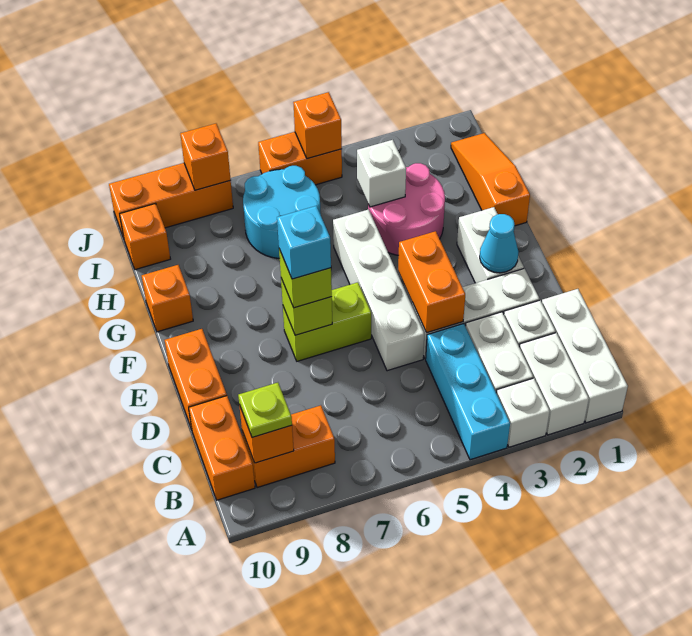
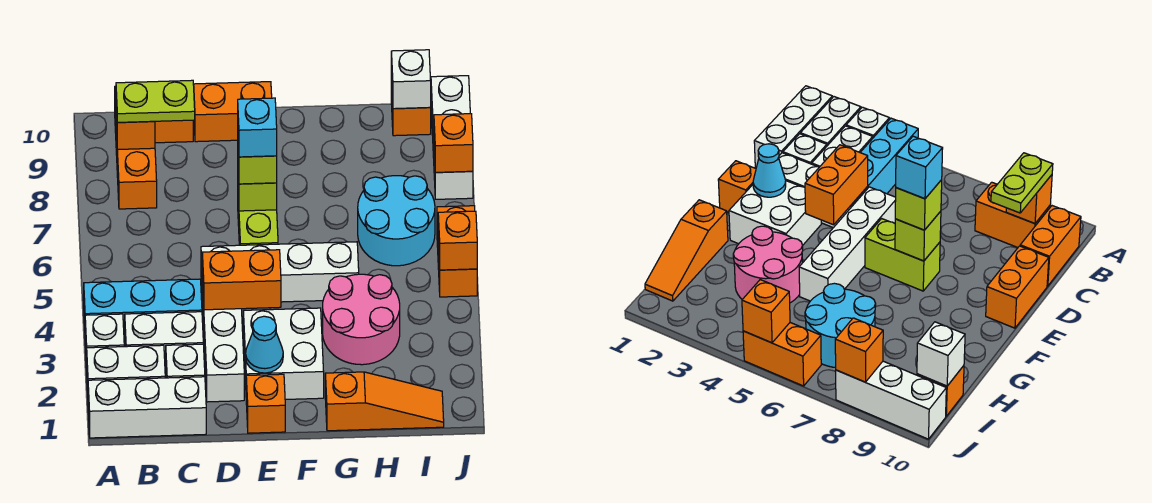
lime plate B9 level 3 -> lime plate B9:C9 level 3
white brick E2:F2 level 1 -> white brick E2:F3 level 1
orange brick G10 level 1 -> orange brick E1 level 1
white brick H4 level 2 -> white brick I10 level 2
orange brick J8:J10 level 1 -> white brick J8:J10 level 1

